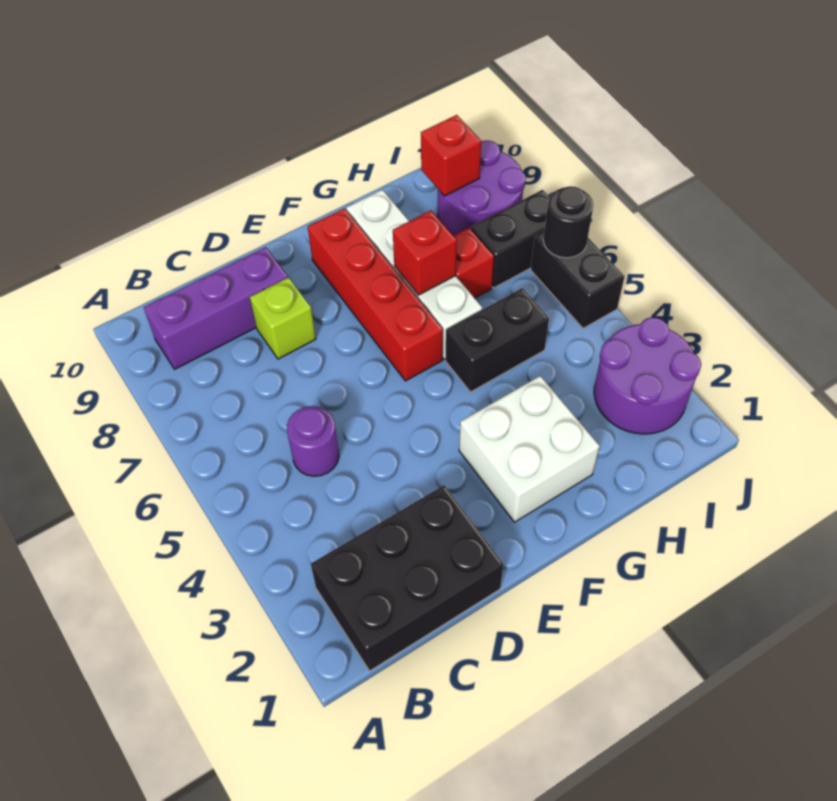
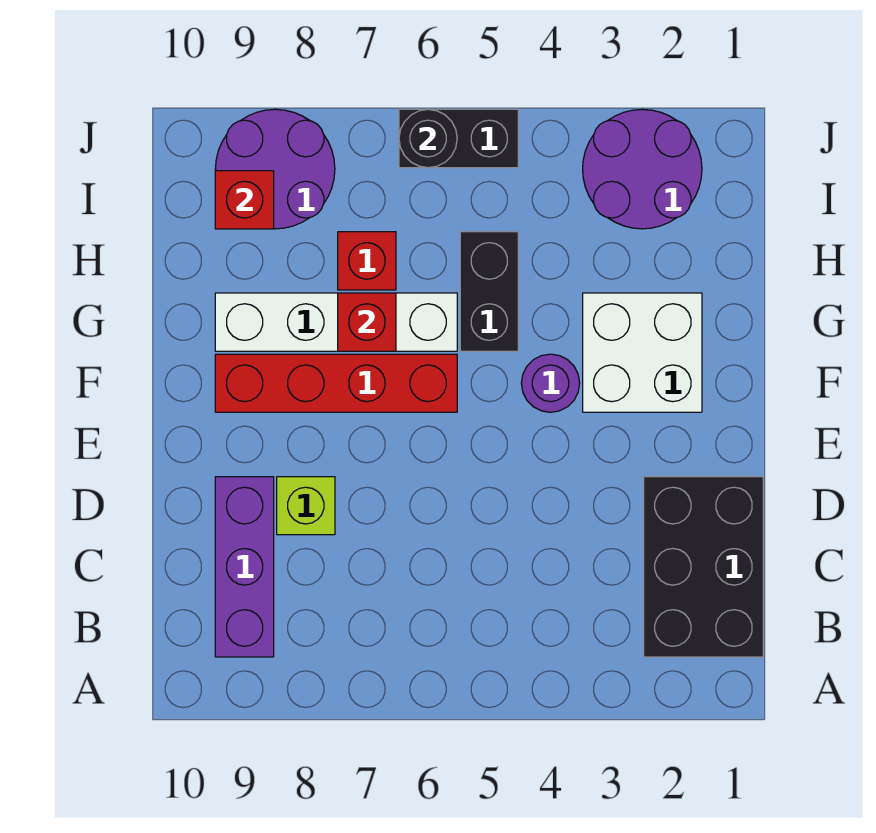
purple round brick C5 level 1 -> purple round brick F4 level 1
black brick I7:J7 level 1 -> none

